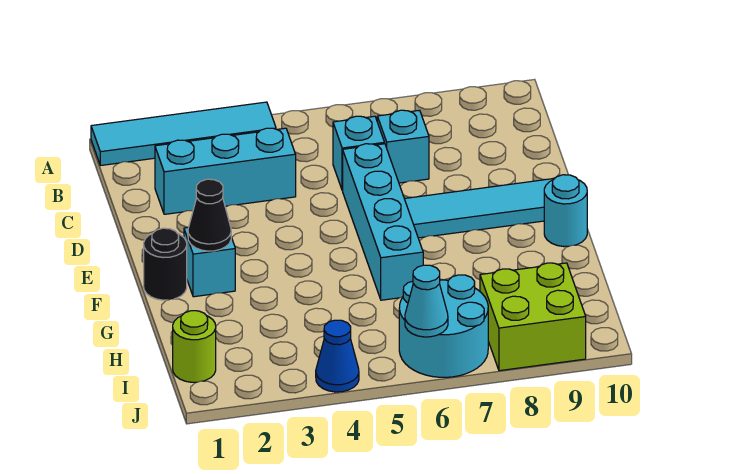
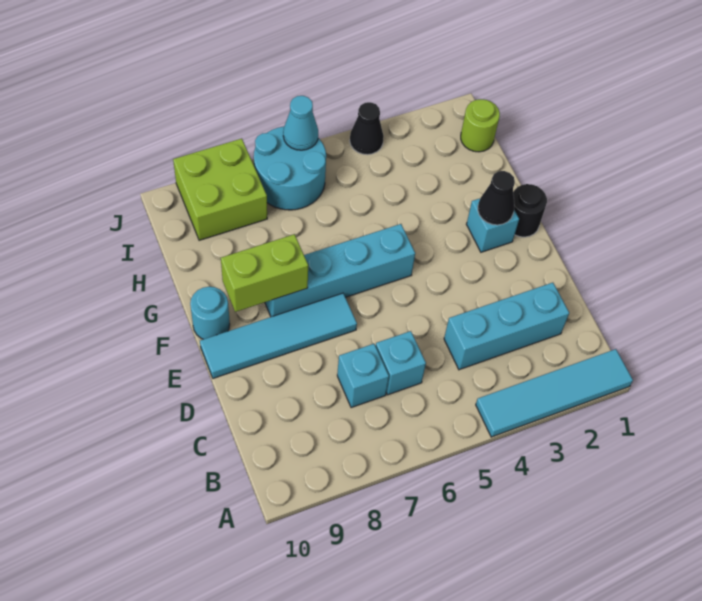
cyan brick D6:G6 level 1 -> cyan brick F5:F8 level 1
none -> lime brick F8:F9 level 2
blue cone J4 level 1 -> black cone J4 level 1

